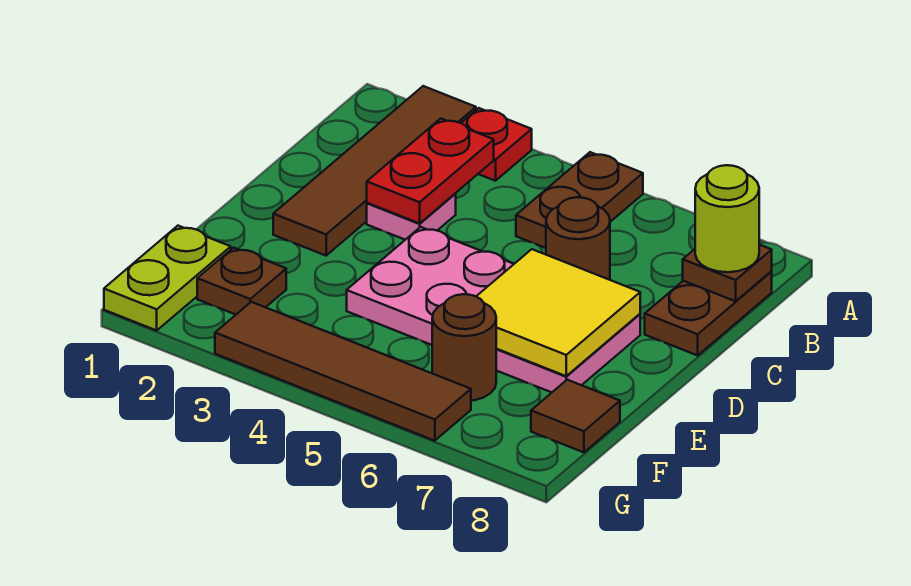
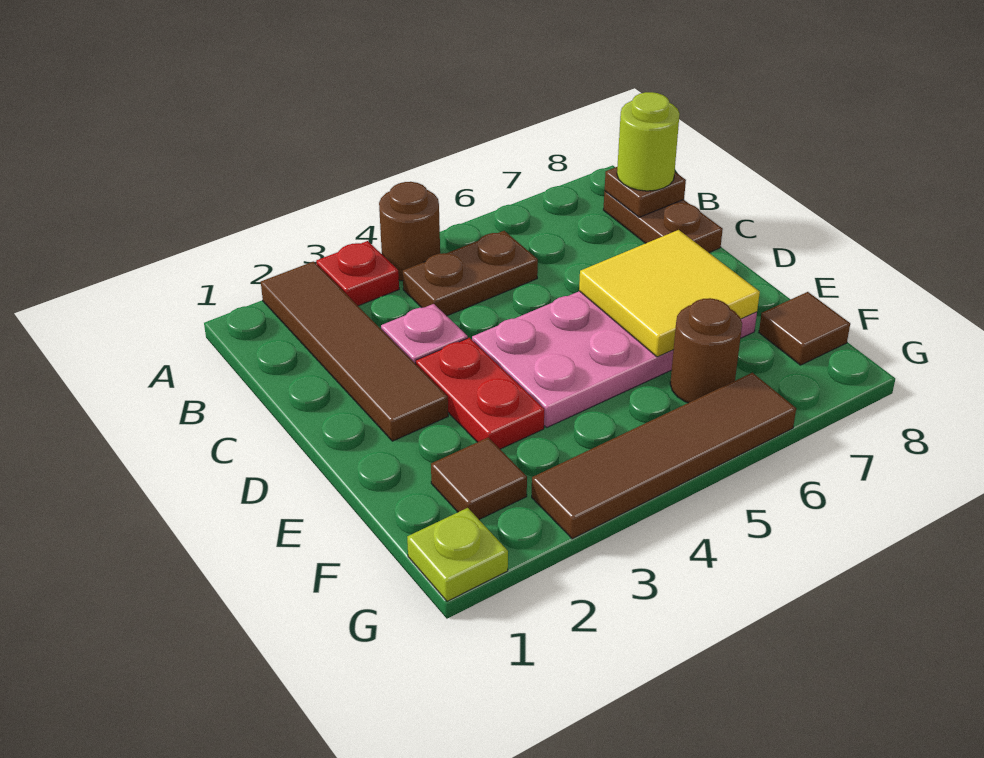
brown plate A5:B5 level 1 -> brown plate B4:B5 level 1
red plate B3:C3 level 2 -> red plate D3:E3 level 1
brown round brick C6 level 1 -> brown round brick A4 level 1
lime plate F1:G1 level 1 -> lime plate G1 level 1
brown plate F2 level 1 -> brown tile F2 level 1

